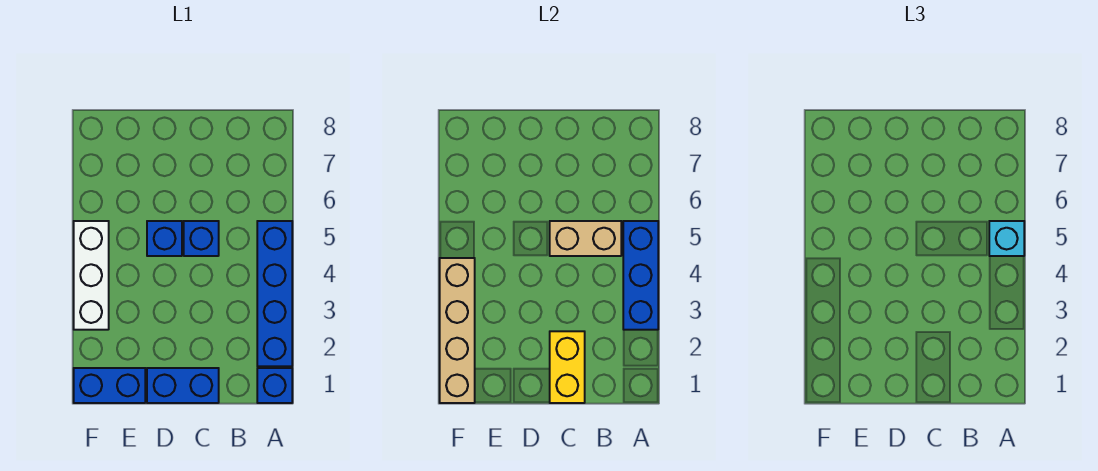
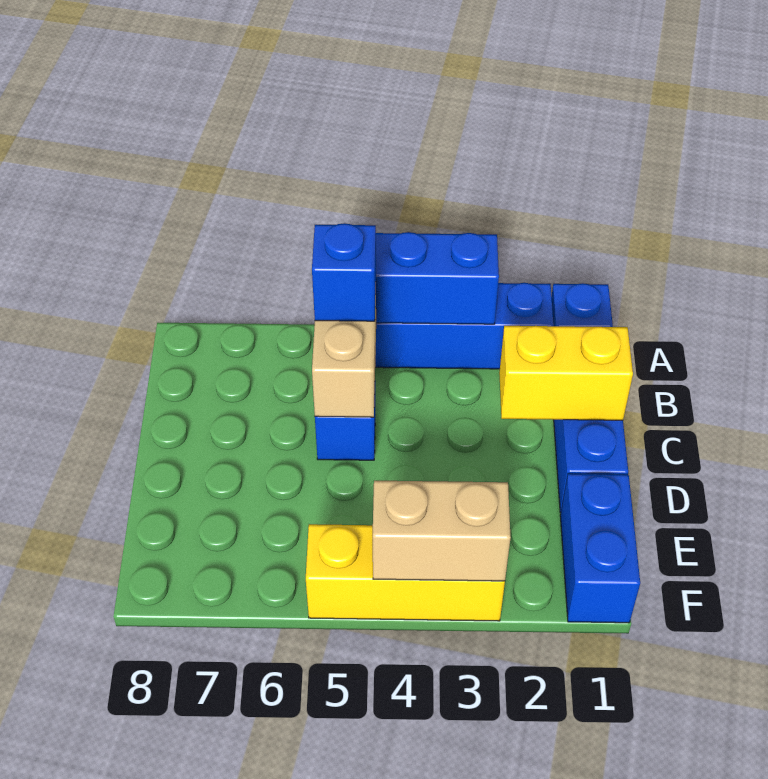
cyan brick A5 level 3 -> none
blue brick D5 level 1 -> blue brick B5 level 3
tan brick F1:F4 level 2 -> tan brick F3:F4 level 2
white brick F3:F5 level 1 -> yellow brick F3:F5 level 1

